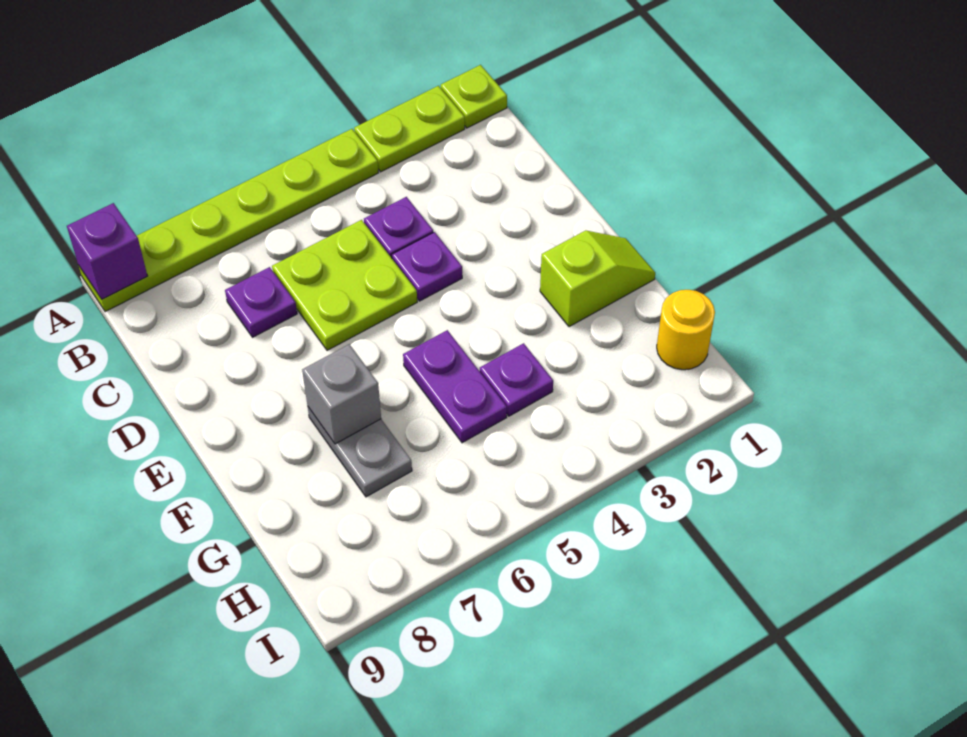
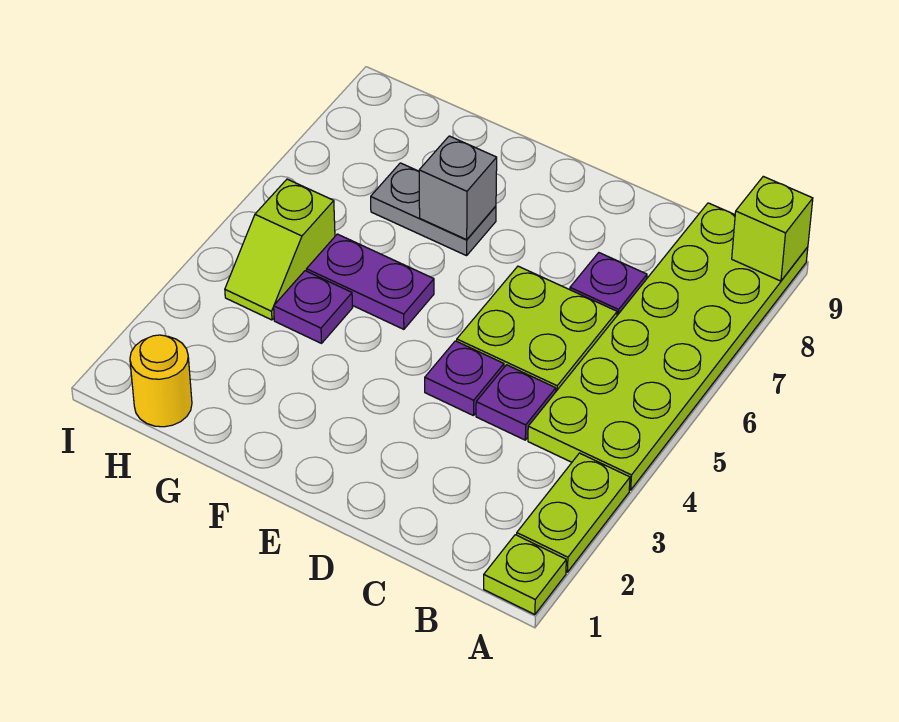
lime plate A4:A9 level 1 -> lime plate A4:B9 level 1
purple brick A9 level 2 -> lime brick A9 level 2
lime slope F1:F2 level 1 top 2 -> lime slope H4:H5 level 1 top 5

